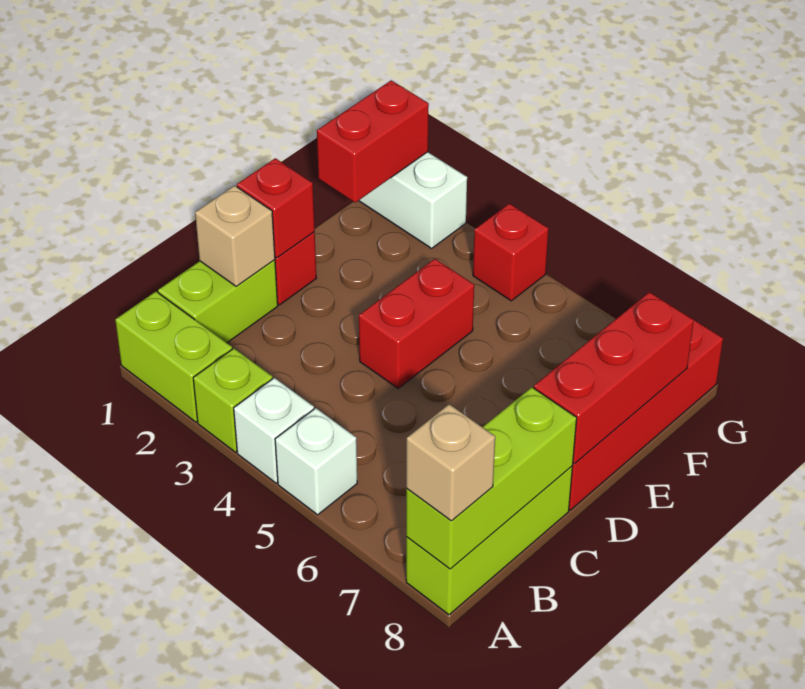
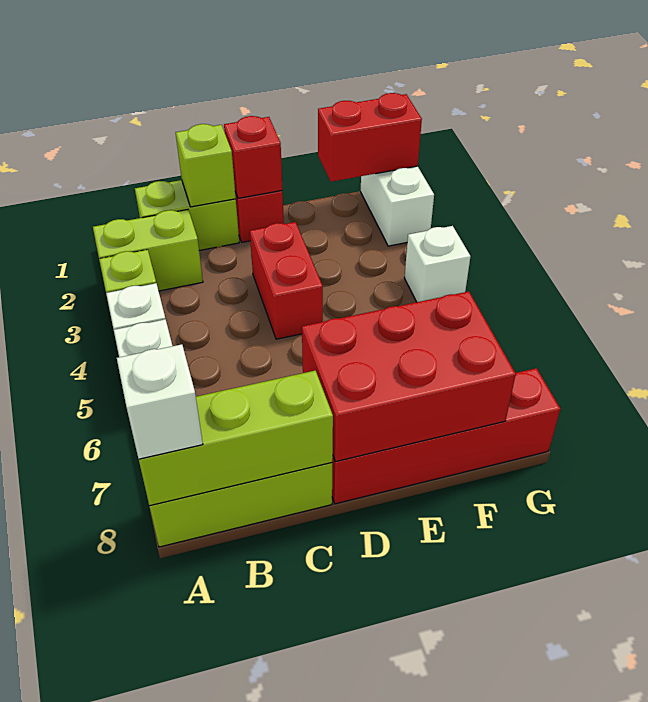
lime brick A1:A2 level 1 -> lime brick A2:B2 level 1
tan brick A8 level 3 -> white brick A8 level 3
tan brick C1 level 2 -> lime brick C1 level 2
red brick D4:E4 level 1 -> red brick D3:D4 level 1
red brick D8:F8 level 2 -> red brick D7:F8 level 2
red brick G4 level 1 -> white brick G4 level 1

